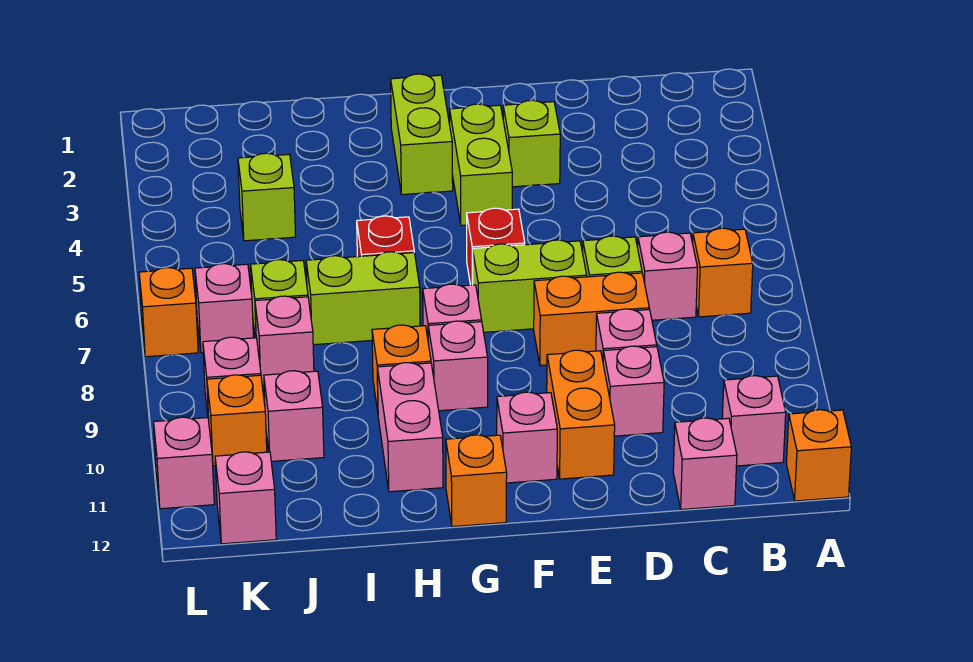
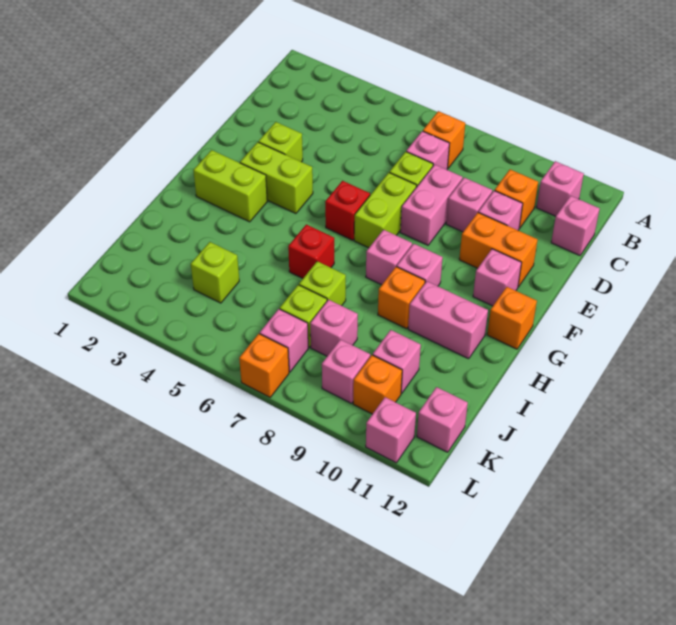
orange brick A12 level 1 -> orange brick C10 level 1
orange brick D8:E8 level 1 -> pink brick D8:E8 level 1
lime brick H7:I7 level 1 -> lime brick I7 level 1

